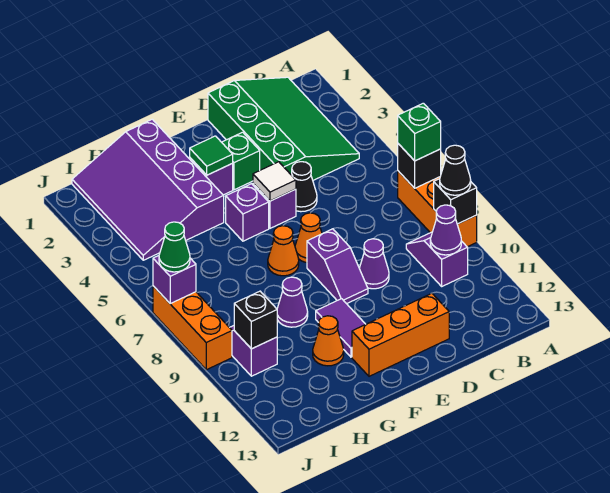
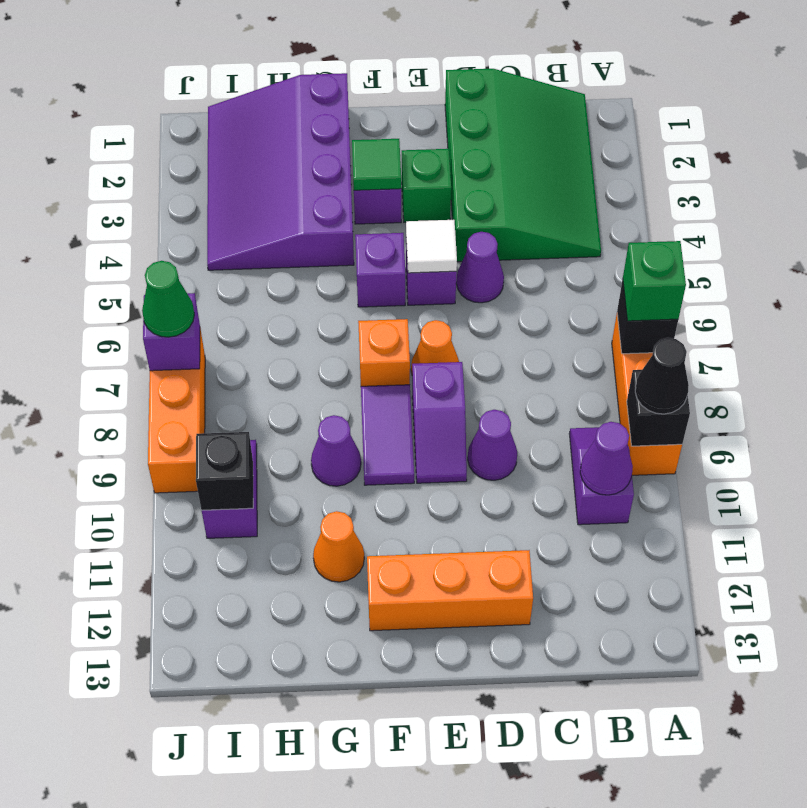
black cone D5 level 1 -> purple cone D5 level 1
orange cone F7 level 1 -> orange brick F7 level 1
purple tile F10:F11 level 1 -> purple tile F8:F9 level 1

